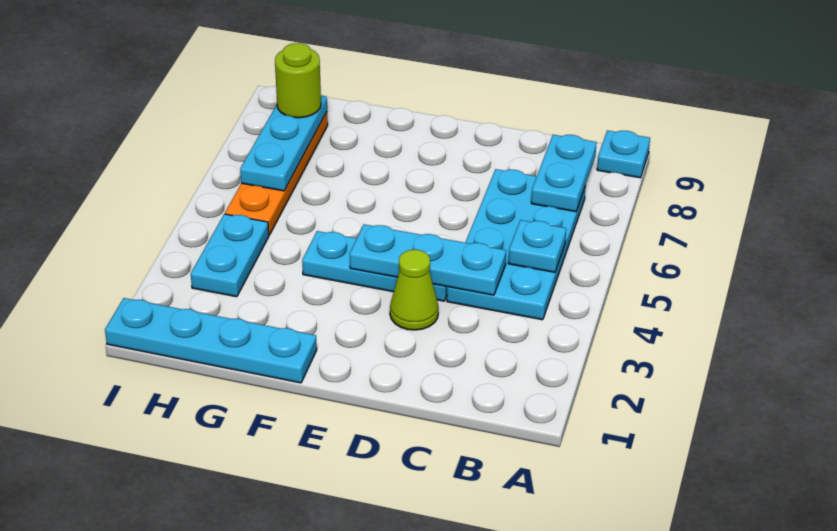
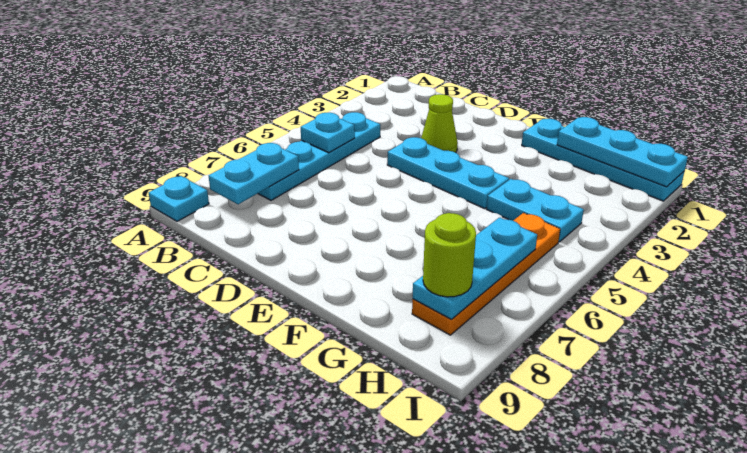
cyan plate B4:C7 level 1 -> cyan plate B4:B7 level 1
cyan plate C4:E4 level 2 -> cyan plate G1:I1 level 2
cyan plate H3:H4 level 1 -> cyan plate G4:H4 level 1

